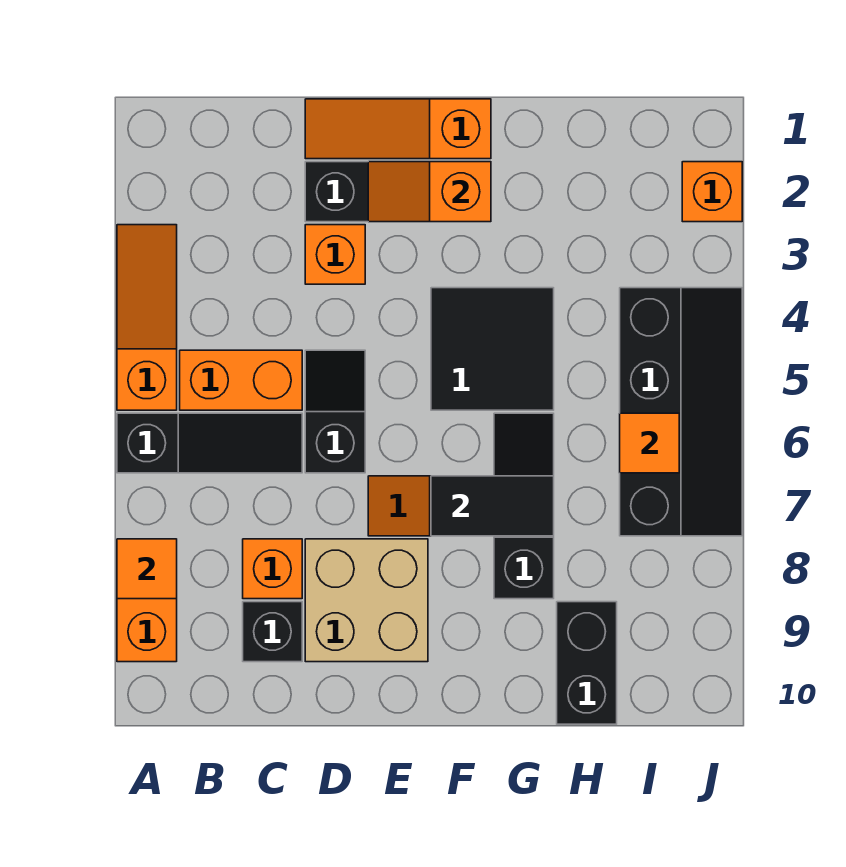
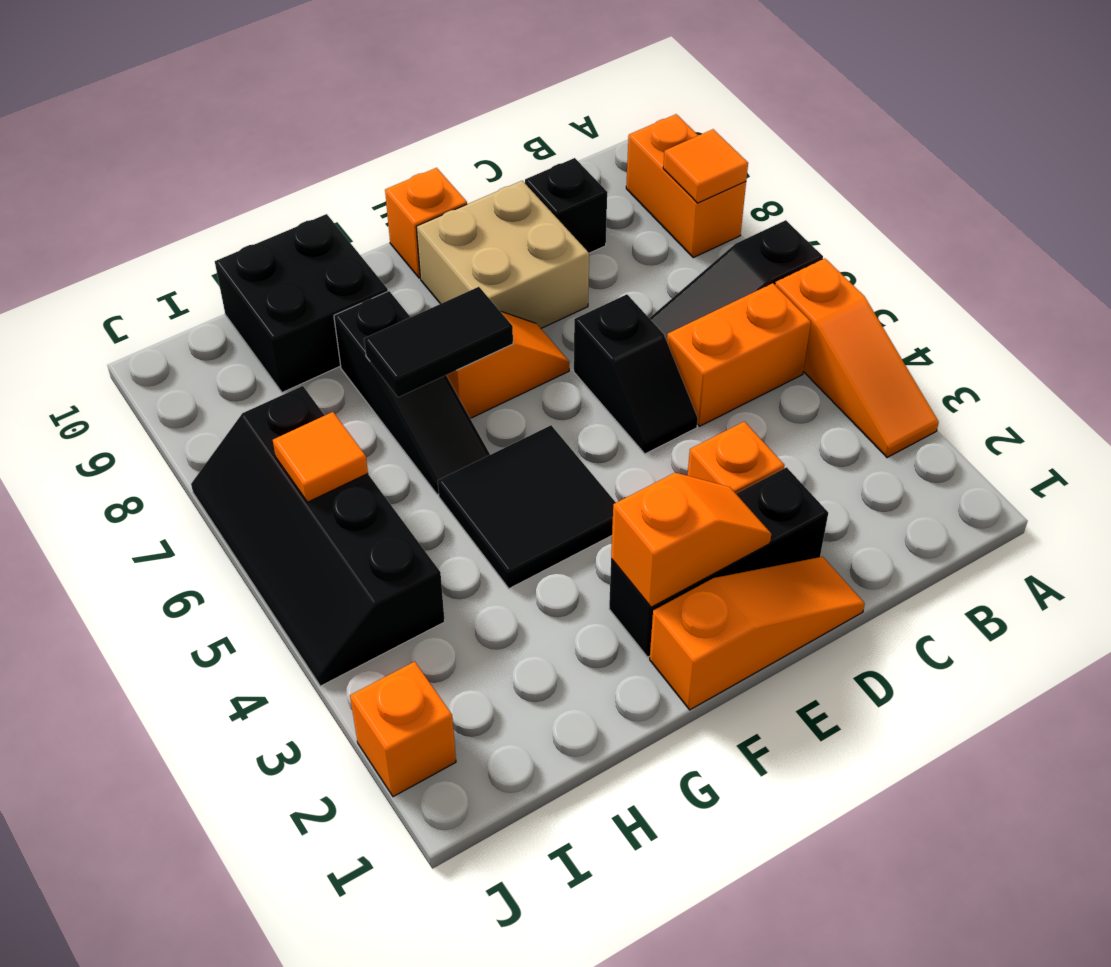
orange brick C8 level 1 -> orange brick E10 level 1
black brick H9:H10 level 1 -> black brick G9:H10 level 1

